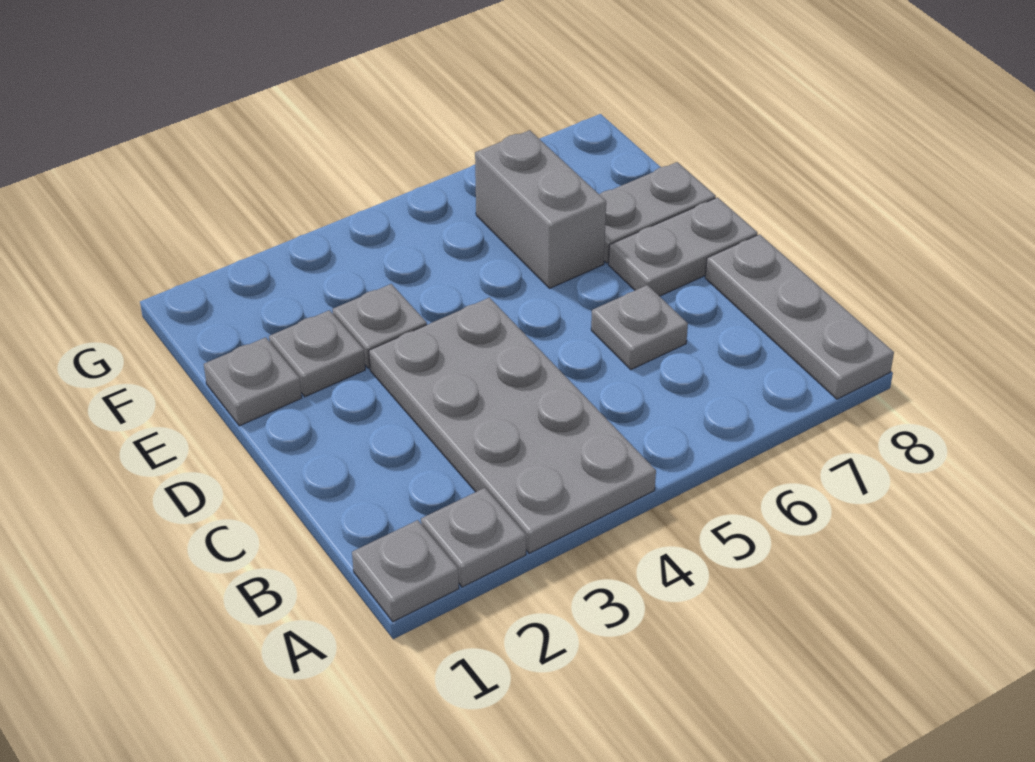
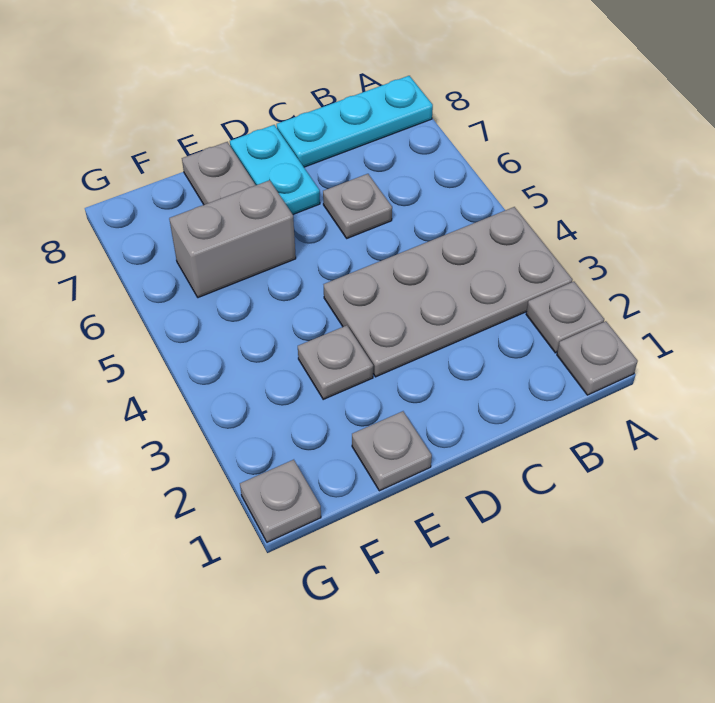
grey plate A8:C8 level 1 -> cyan plate A8:C8 level 1
grey plate D7:D8 level 1 -> cyan plate D7:D8 level 1
grey plate E2 level 1 -> grey plate G1 level 1

